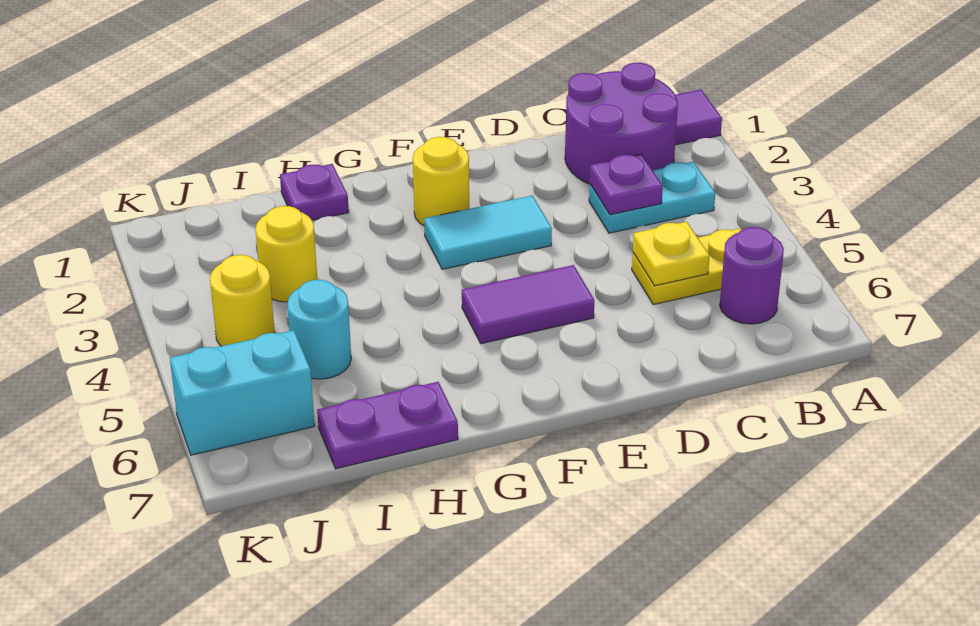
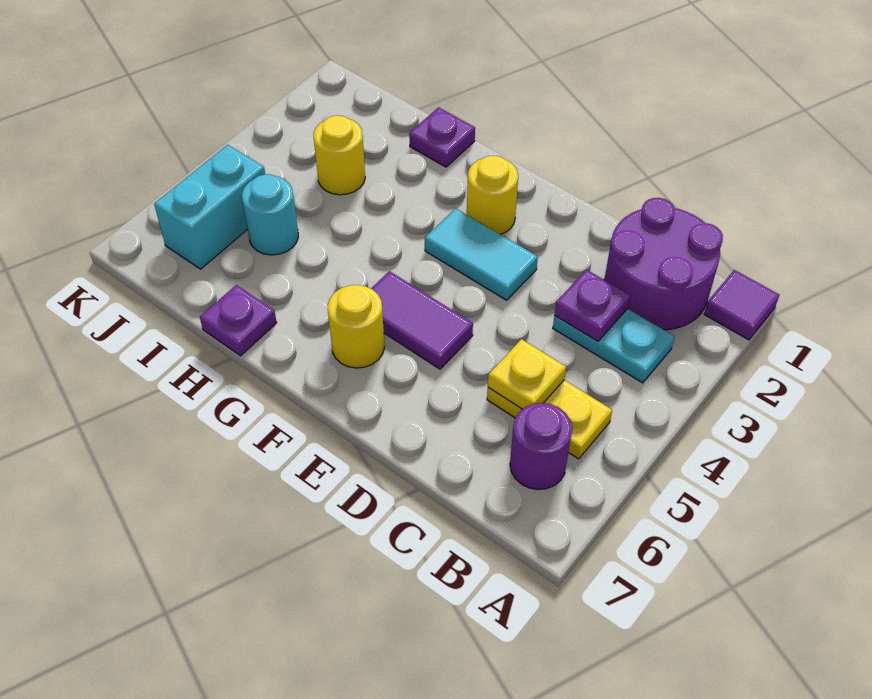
purple plate H7:I7 level 1 -> purple plate H7 level 1
yellow round brick J4 level 1 -> yellow round brick F6 level 1
cyan brick J6:K6 level 1 -> cyan brick J5:J6 level 1

